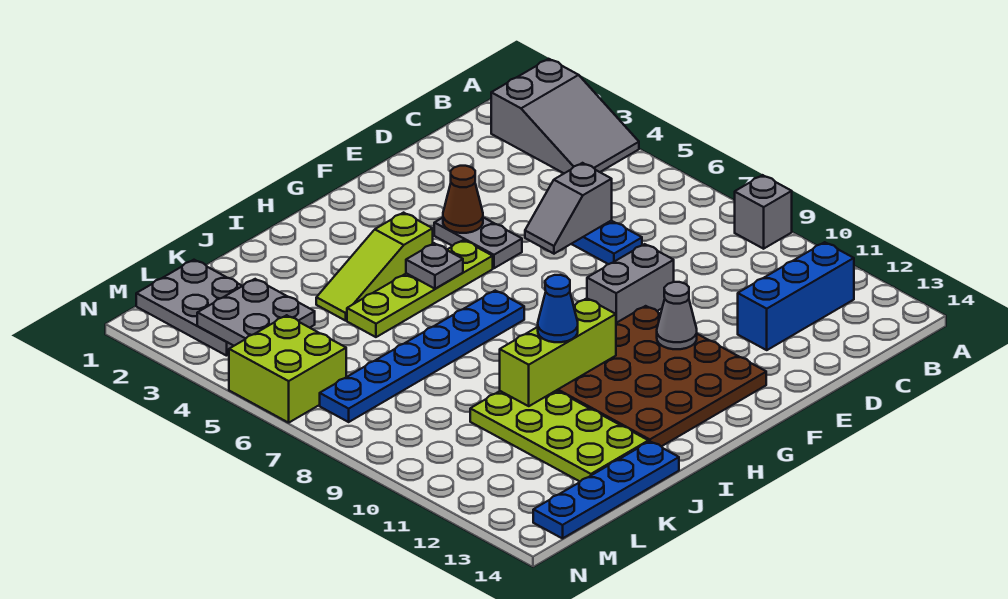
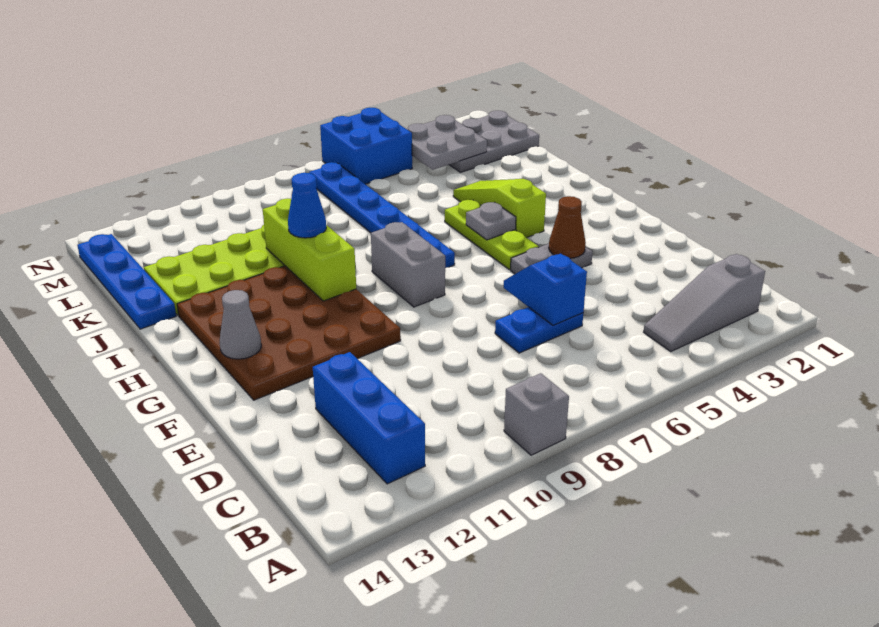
grey slope A2:B4 level 1 top 2 -> grey slope B2:B4 level 1 top 2
grey slope D6:E6 level 2 top D -> blue slope D6:E6 level 2 top D
grey brick E9:F9 level 1 -> grey brick G8:H8 level 1
grey cone F11 level 2 -> grey cone G13 level 2
lime plate G5:J5 level 1 -> lime plate G5:I5 level 1
lime brick M5:N6 level 1 -> blue brick M5:N6 level 1

